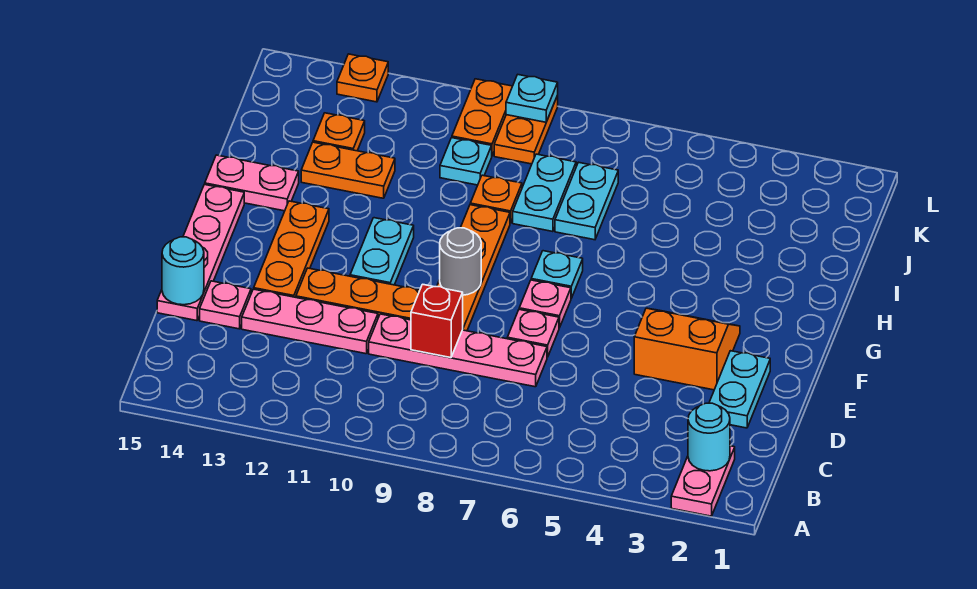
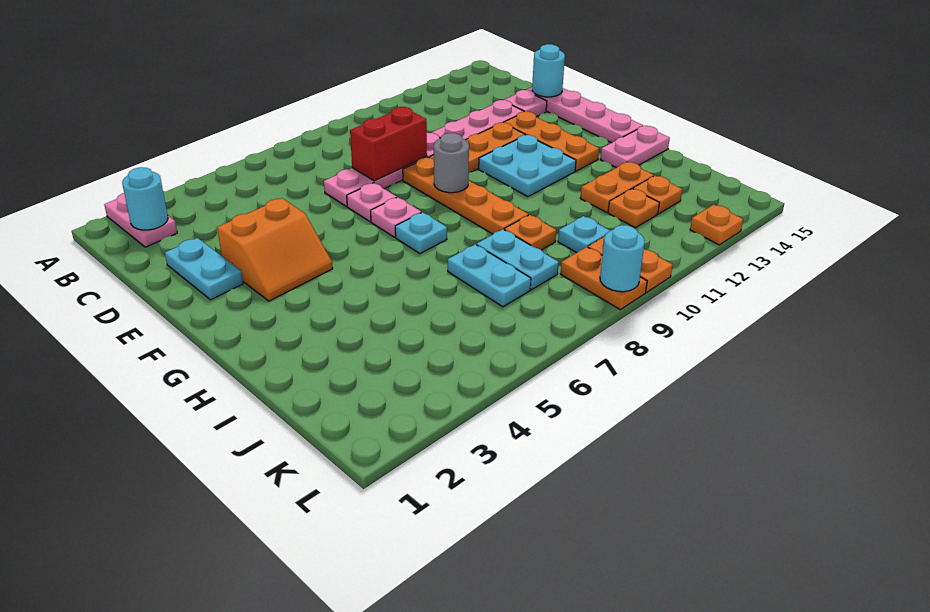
red brick D9 level 2 -> red brick D8:D9 level 2
cyan plate F11:G11 level 1 -> cyan plate F11:G12 level 1
none -> orange plate J12 level 1
cyan plate L9 level 2 -> cyan round brick L9 level 2

